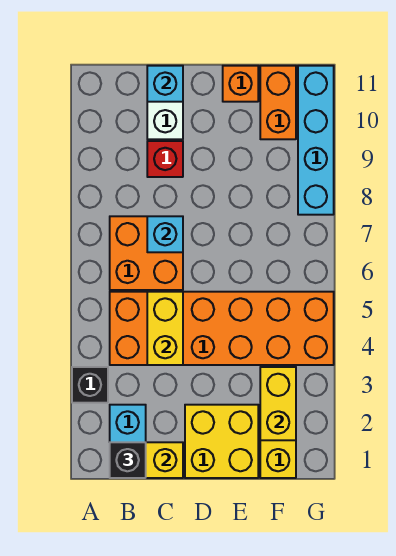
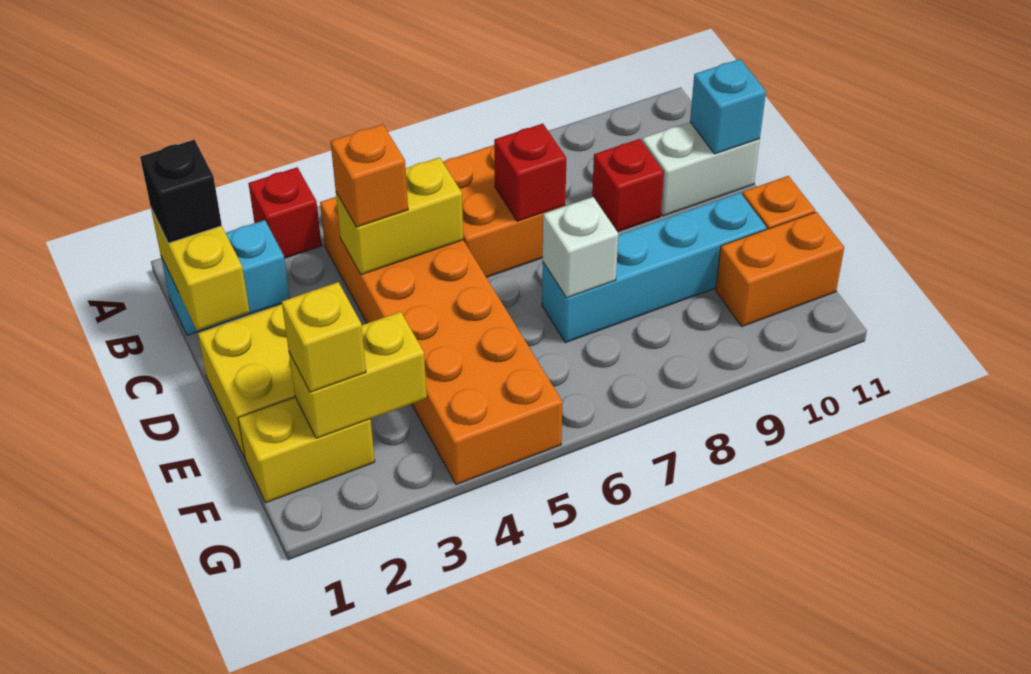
black brick A3 level 1 -> red brick A3 level 1
none -> orange brick C4 level 3
cyan brick C7 level 2 -> red brick C7 level 2
none -> white brick E7 level 2
none -> yellow brick F2 level 3
cyan brick G8:G11 level 1 -> cyan brick E7:E10 level 1

